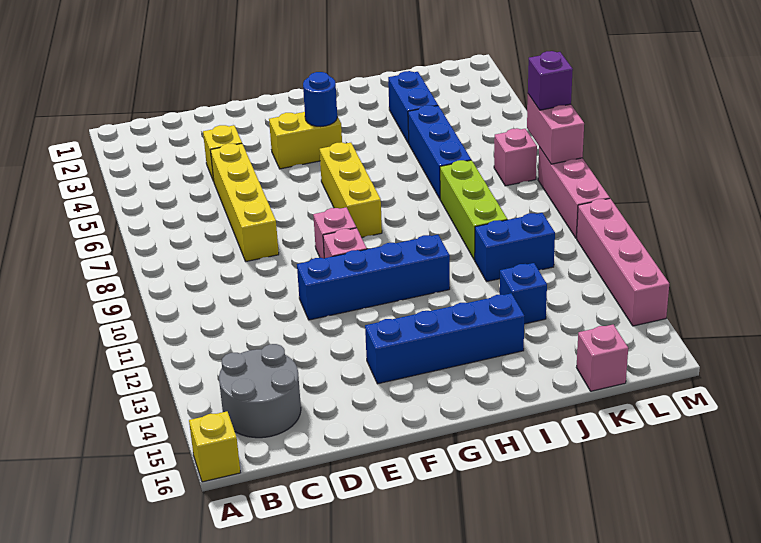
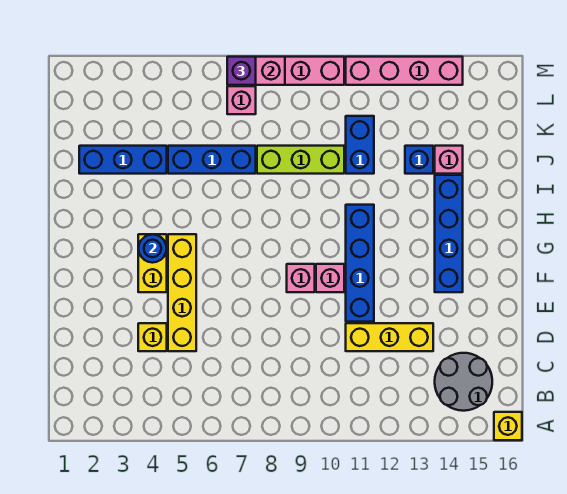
yellow brick D5:D8 level 1 -> yellow brick D5:G5 level 1
yellow brick G6:G8 level 1 -> yellow brick D11:D13 level 1
blue brick J3:J4 level 1 -> blue brick J2:J4 level 1
pink brick K16 level 1 -> pink brick J14 level 1

